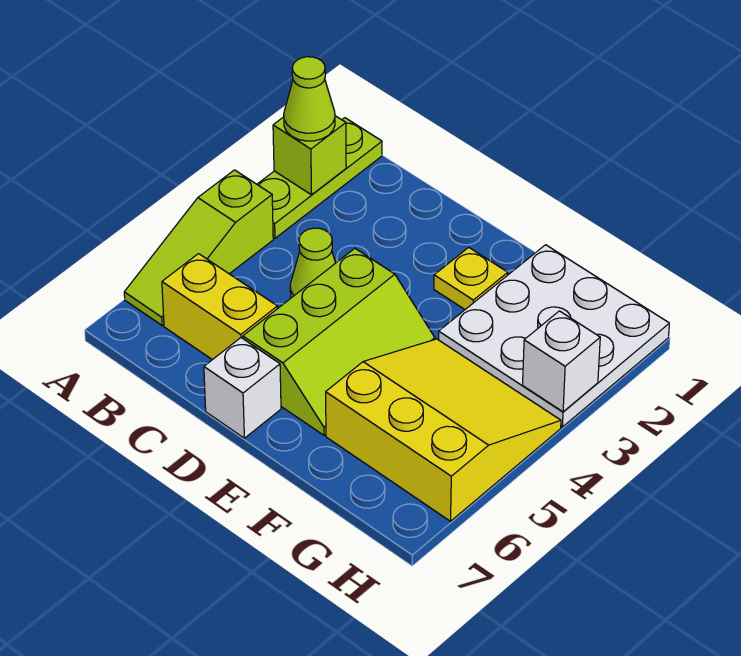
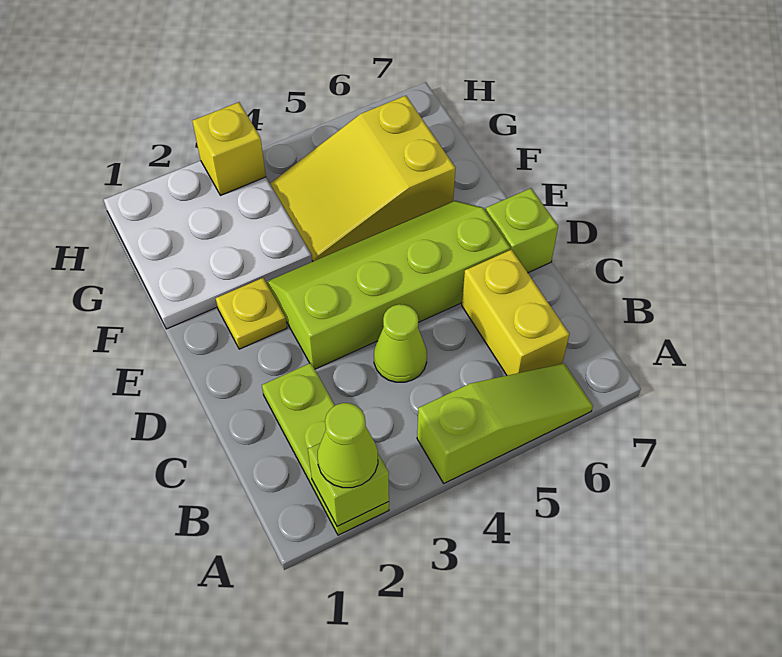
lime plate A1:A3 level 1 -> lime plate A2:C2 level 1
lime slope D4:E6 level 1 top D -> lime slope D3:E6 level 1 top D
white brick D7 level 1 -> lime brick D7 level 1
yellow slope F4:H6 level 1 top 6 -> yellow slope F4:G6 level 1 top 6
white brick H3 level 2 -> yellow brick H3 level 2

